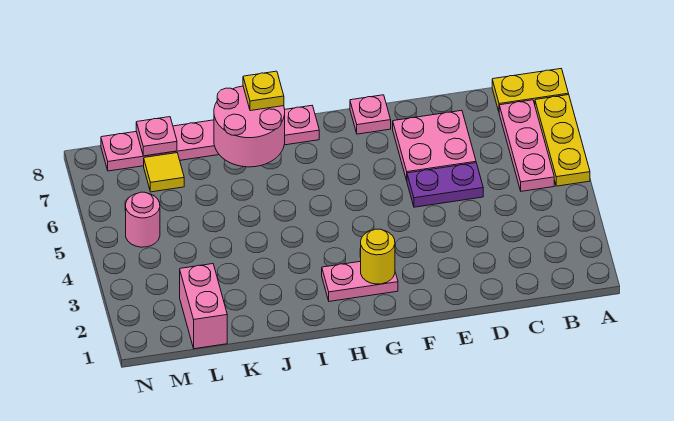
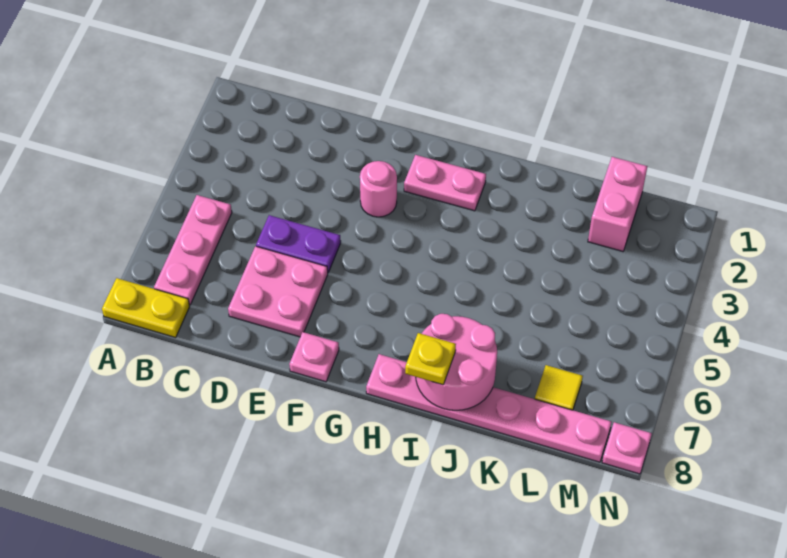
yellow plate A5:A7 level 1 -> none
yellow round brick G2 level 2 -> none
pink plate L8 level 2 -> pink plate N8 level 1
pink round brick M5 level 1 -> pink round brick F3 level 1

